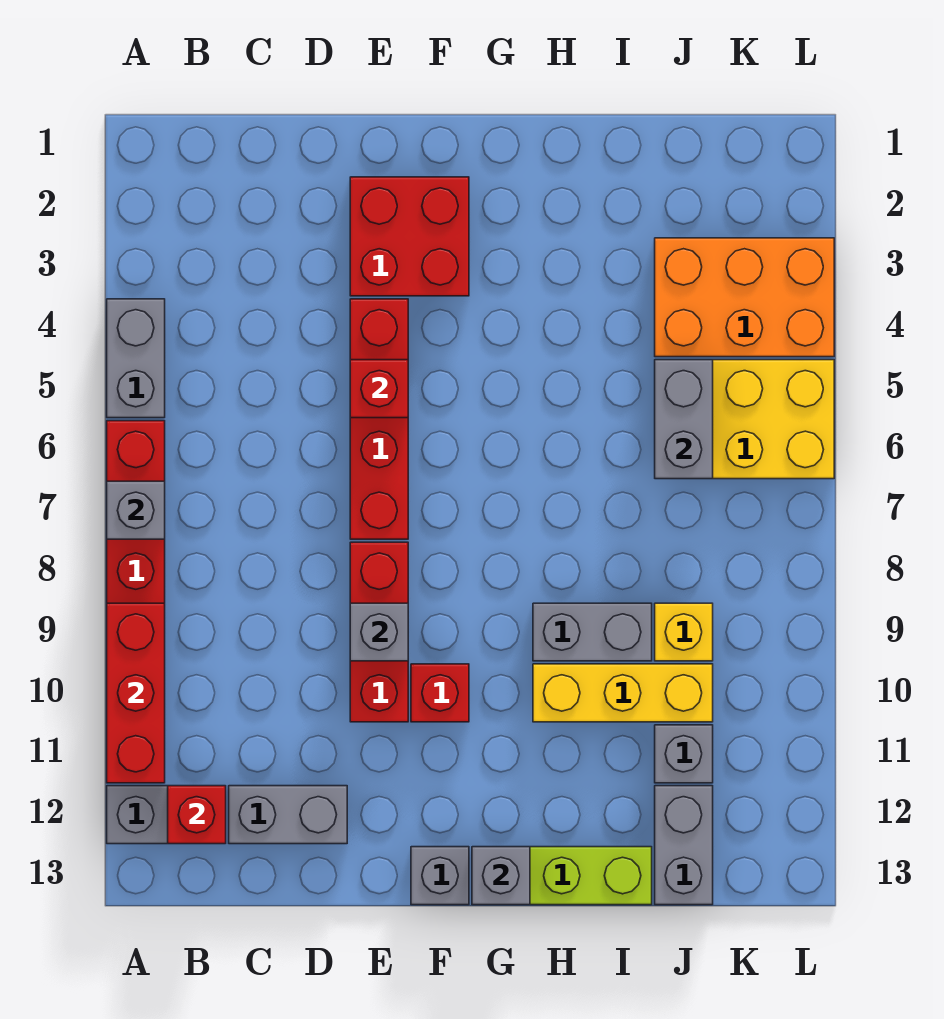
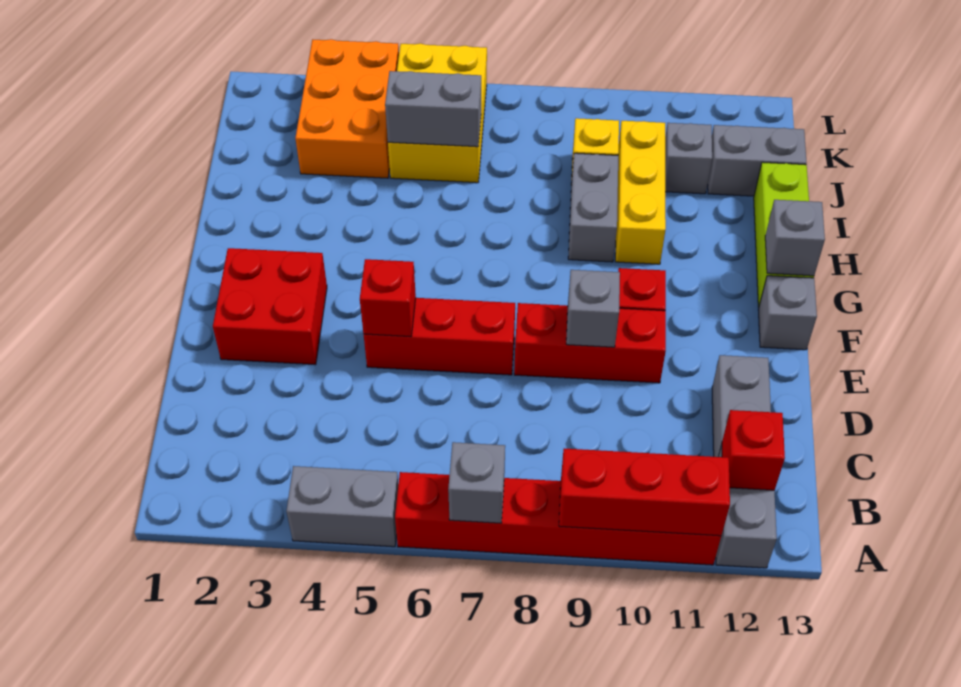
red brick E4:E7 level 1 -> red brick E5:E7 level 1

